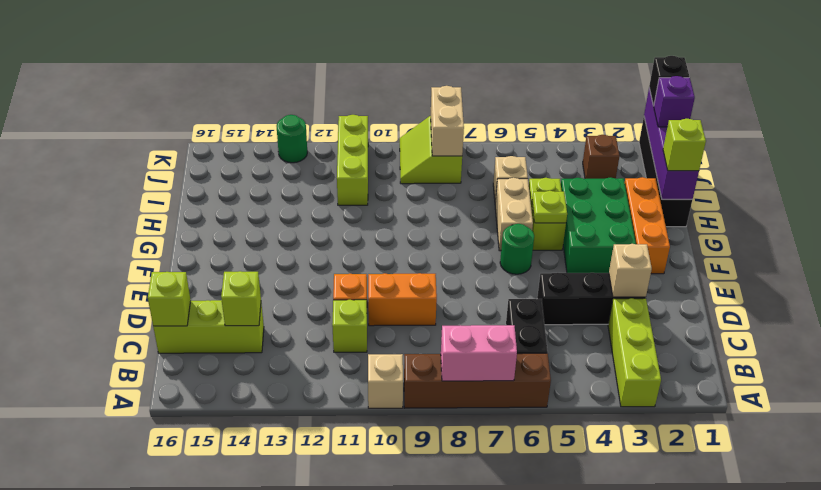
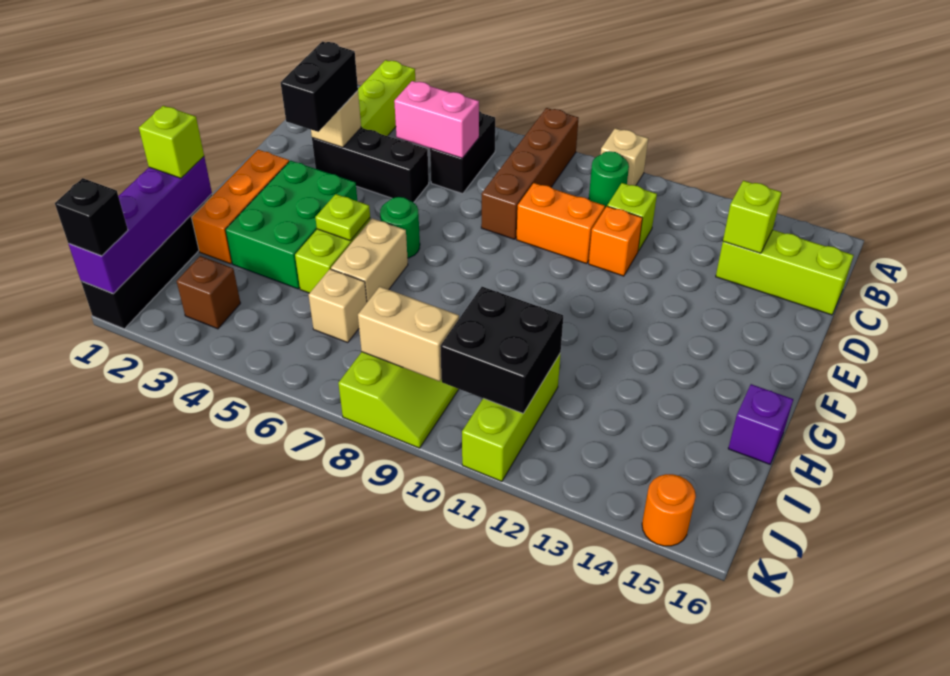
brown brick A6:A9 level 1 -> brown brick A8:D8 level 1
pink brick A7:A8 level 2 -> pink brick C5:C6 level 2
lime brick C16 level 2 -> none
none -> black brick D3:E3 level 3
none -> black brick I10:J11 level 2
purple brick J1 level 3 -> purple brick H16 level 1
tan brick J8:K8 level 2 -> tan brick J8:J9 level 2
green round brick K13 level 1 -> green round brick B10 level 1
none -> orange round brick K15 level 1

